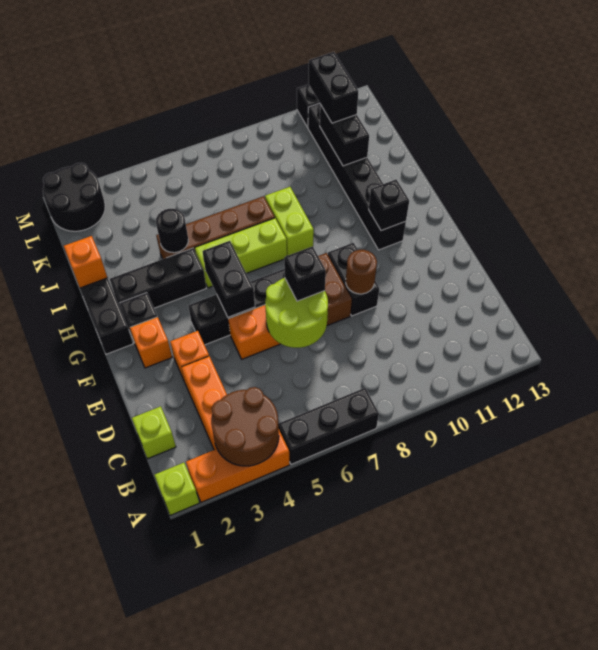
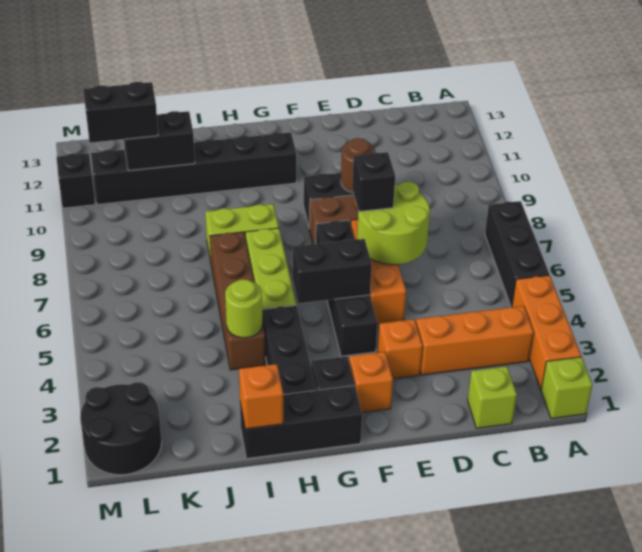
brown round brick A3:B4 level 2 -> none
black brick G11 level 2 -> none
black round brick I4 level 2 -> lime round brick I4 level 2

